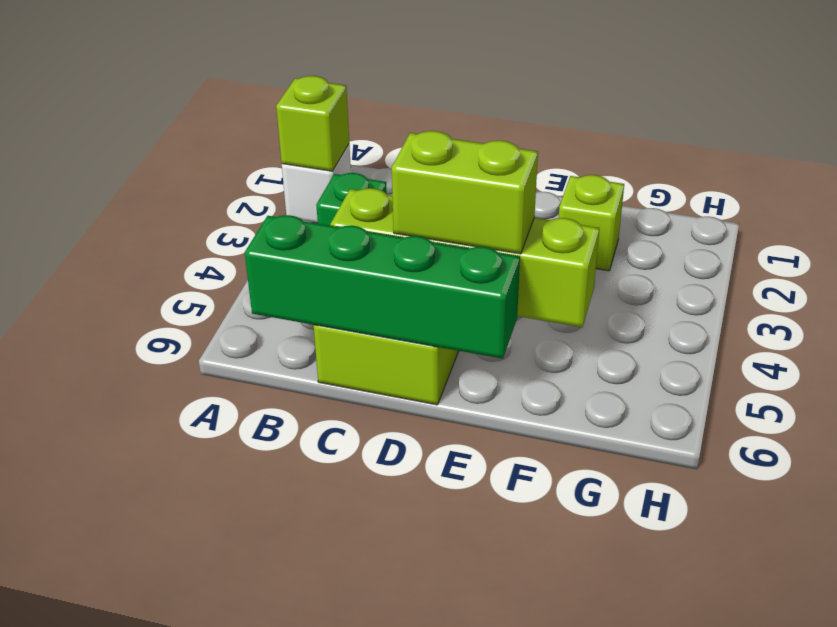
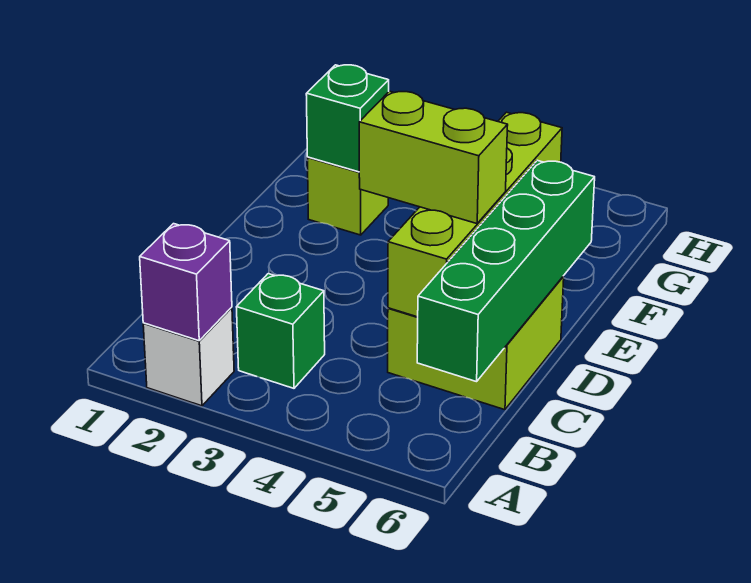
lime brick A2 level 2 -> purple brick A2 level 2
lime brick D5:E5 level 3 -> lime brick D4:D5 level 3
none -> green brick F2 level 2

